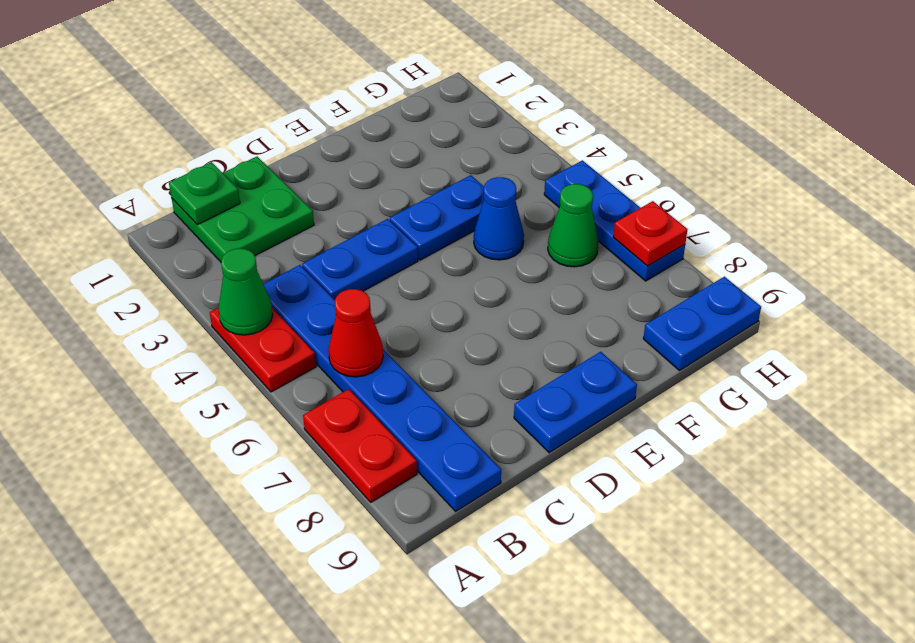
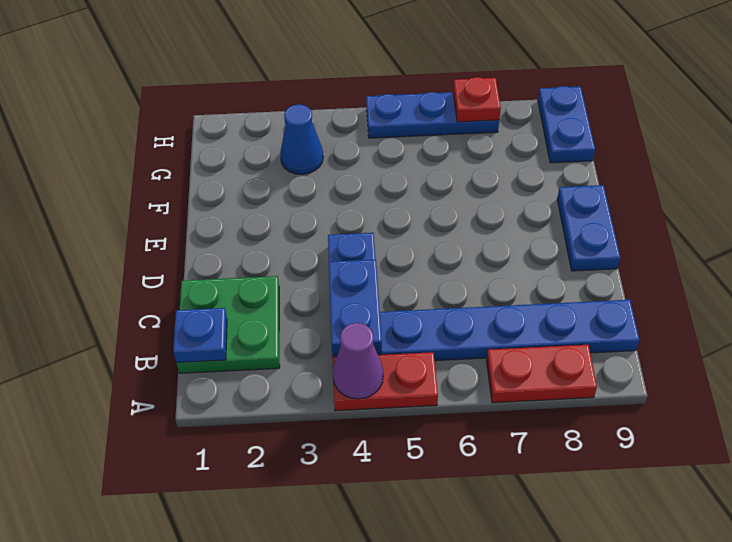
green cone A4 level 2 -> purple cone A4 level 2
green plate B1 level 2 -> blue plate B1 level 2
red cone B6 level 2 -> none
blue plate E4:F4 level 1 -> blue plate B4:C4 level 2
blue cone F5 level 1 -> blue cone G3 level 1
green cone G6 level 1 -> none

